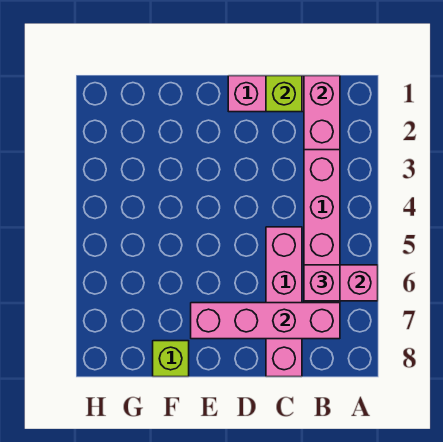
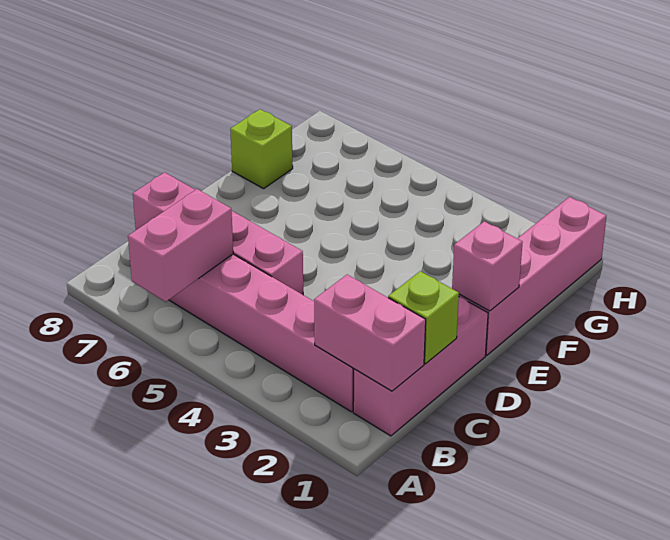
pink brick B6 level 3 -> pink brick E1 level 2
pink brick B7:E7 level 2 -> pink brick E1:H1 level 1

